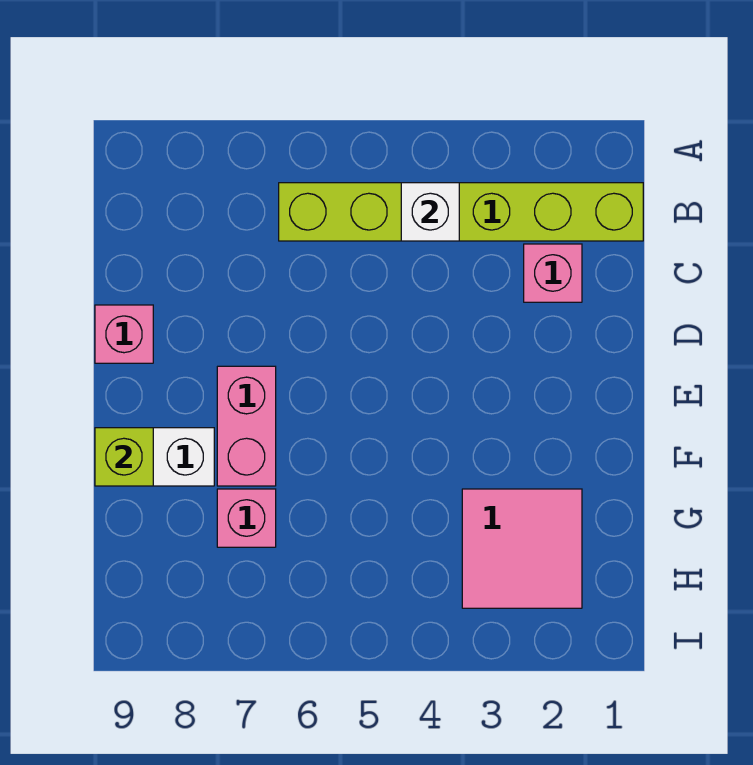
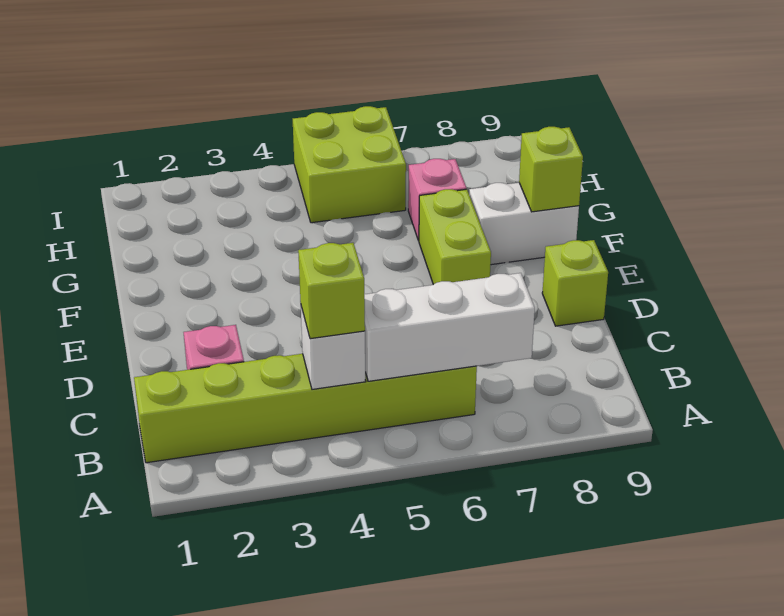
none -> lime brick B4 level 3
none -> white brick B5:B7 level 2
pink brick D9 level 1 -> lime brick D9 level 1
pink brick E7:F7 level 1 -> lime brick E7:F7 level 1
pink tile G2:H3 level 1 -> none
none -> lime brick H5:I6 level 1

